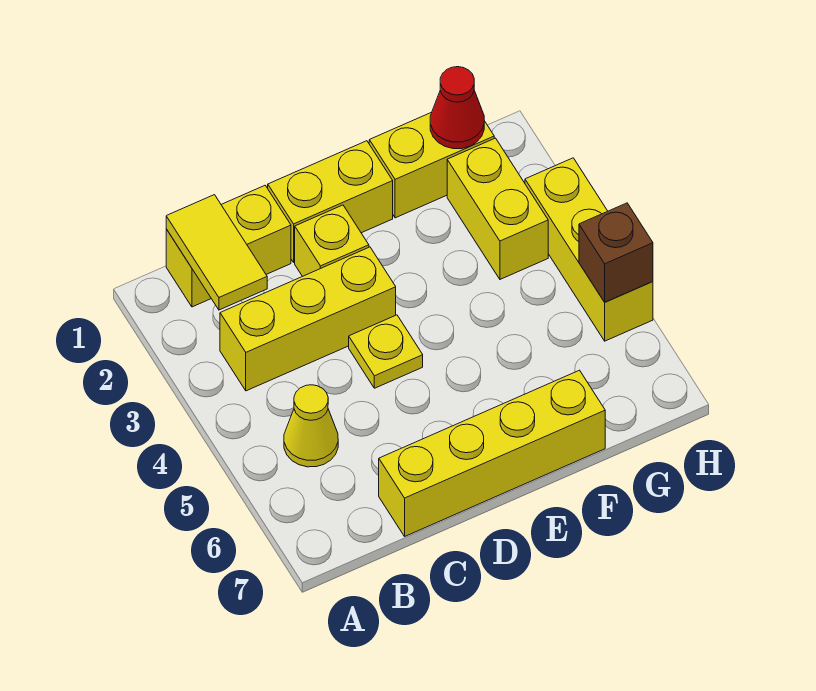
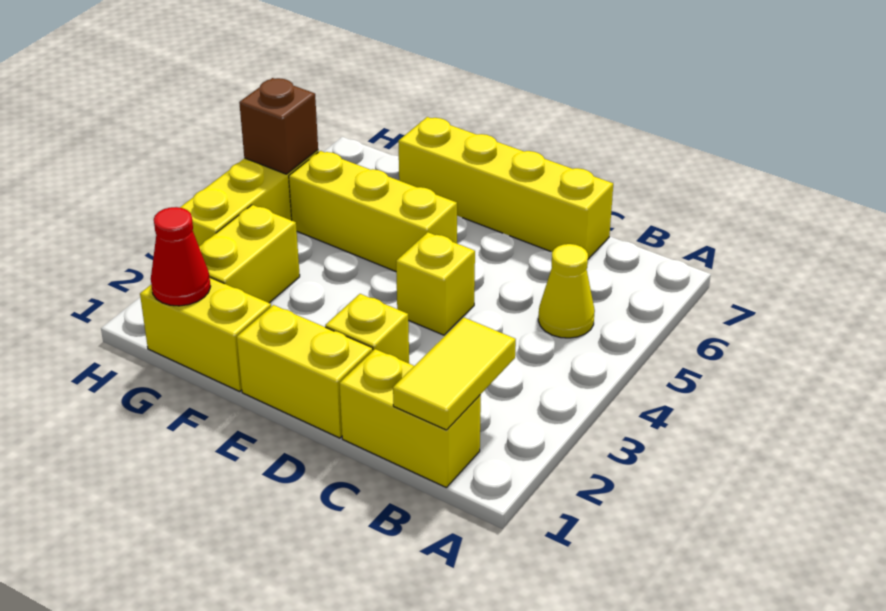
yellow brick B3:D3 level 1 -> yellow brick E5:G5 level 1
yellow plate D4 level 1 -> yellow brick D4 level 1

